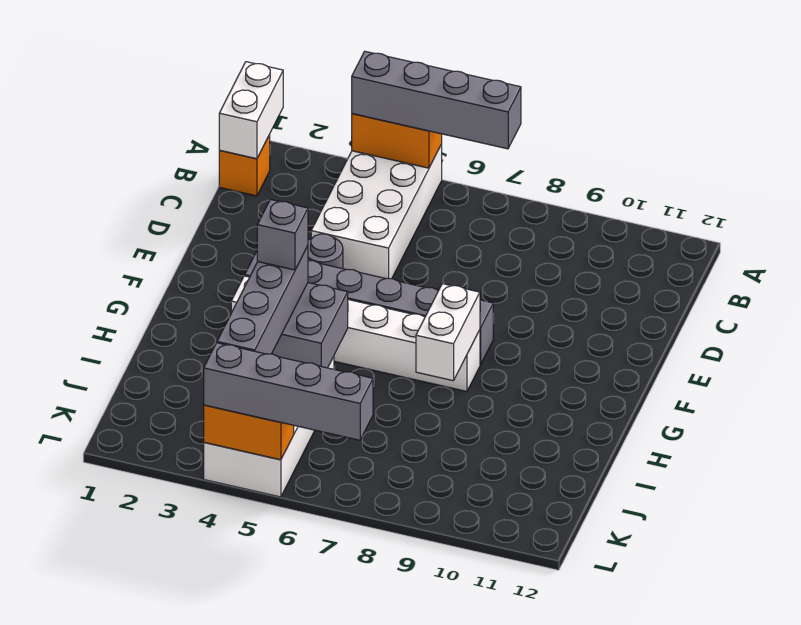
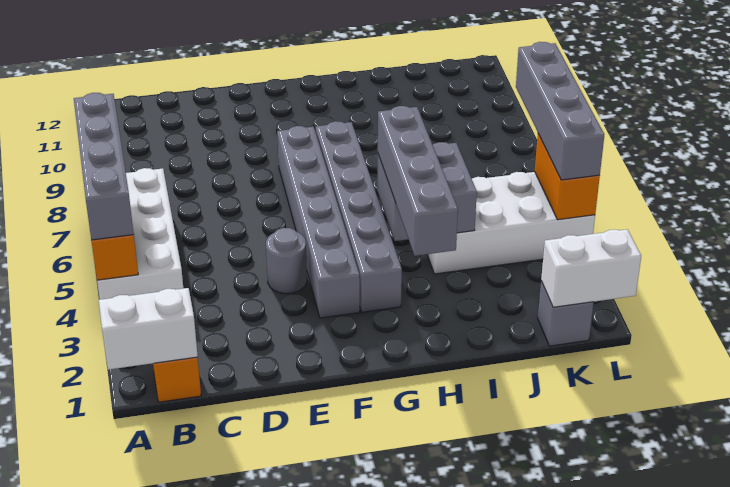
white brick A4:D5 level 1 -> white brick A4:B7 level 1
white brick G3:G8 level 1 -> grey brick G3:G8 level 1
white brick G8:H8 level 2 -> white brick K1:L1 level 2
grey brick H4:K4 level 3 -> grey brick H2:H5 level 3
grey brick H4 level 4 -> grey brick K1 level 1

